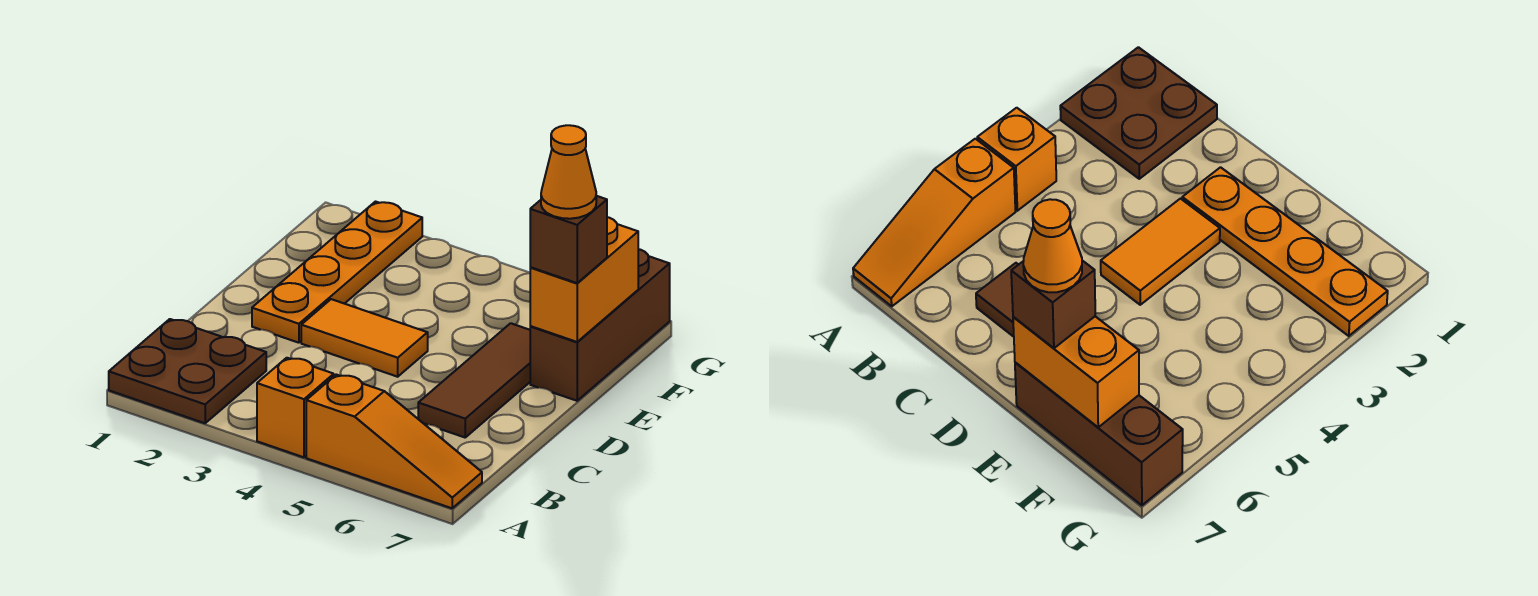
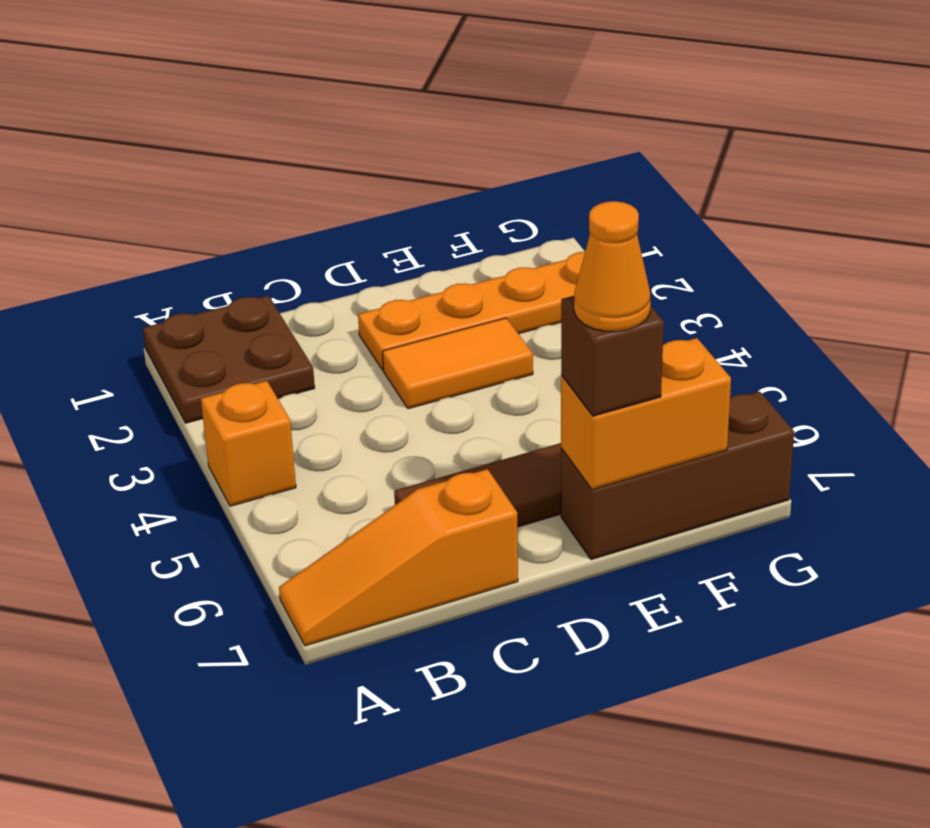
orange slope A5:A7 level 1 top 5 -> orange slope A7:C7 level 1 top C
orange tile D3:D4 level 1 -> orange tile D3:E3 level 1

